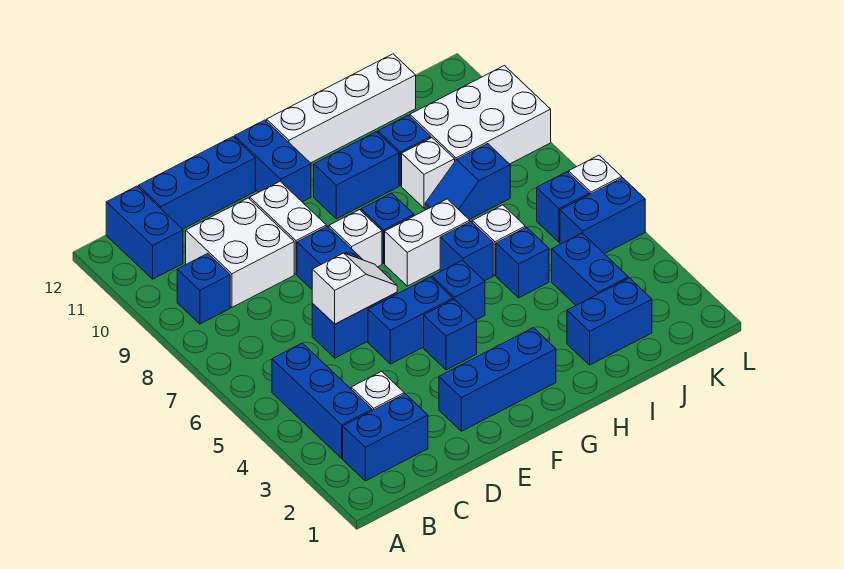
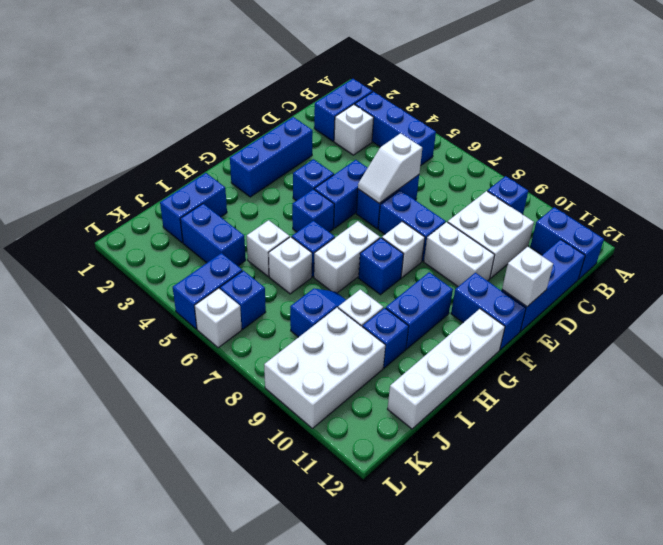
none -> white brick E12 level 2
blue brick I5 level 1 -> white brick I5 level 1

